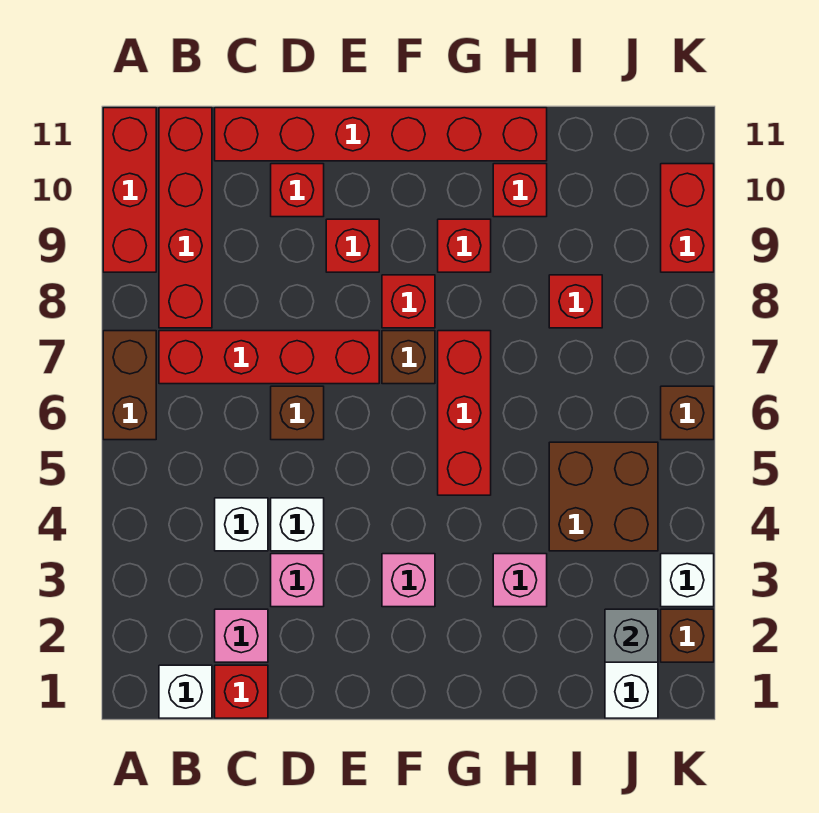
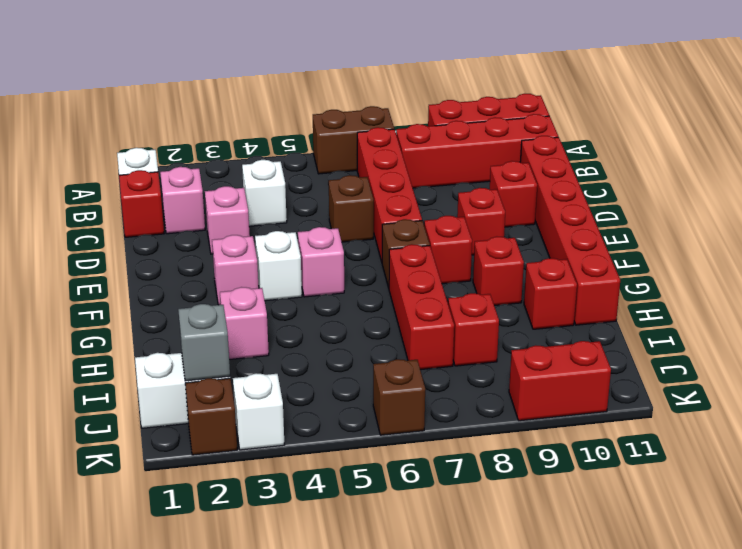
white brick D4 level 1 -> white brick F4 level 1
none -> pink brick F5 level 1
red brick G5:G7 level 1 -> red brick G7:I7 level 1
brown brick I4:J5 level 1 -> none

